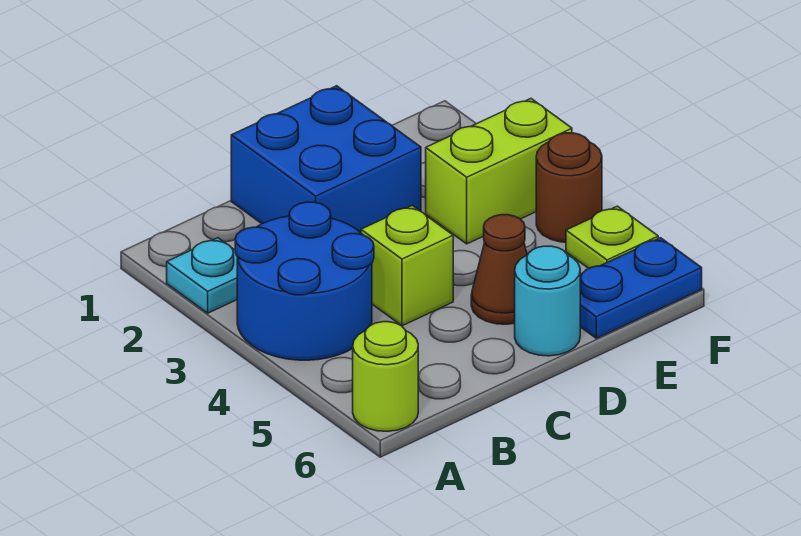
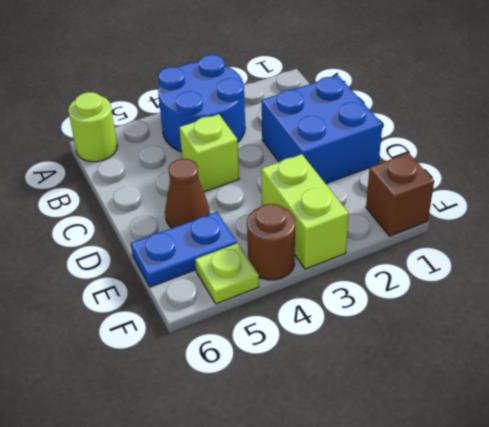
cyan plate A2 level 1 -> none
cyan round brick D6 level 1 -> none
blue plate E6:F6 level 1 -> blue plate E5:E6 level 1
none -> brown brick F1 level 1

